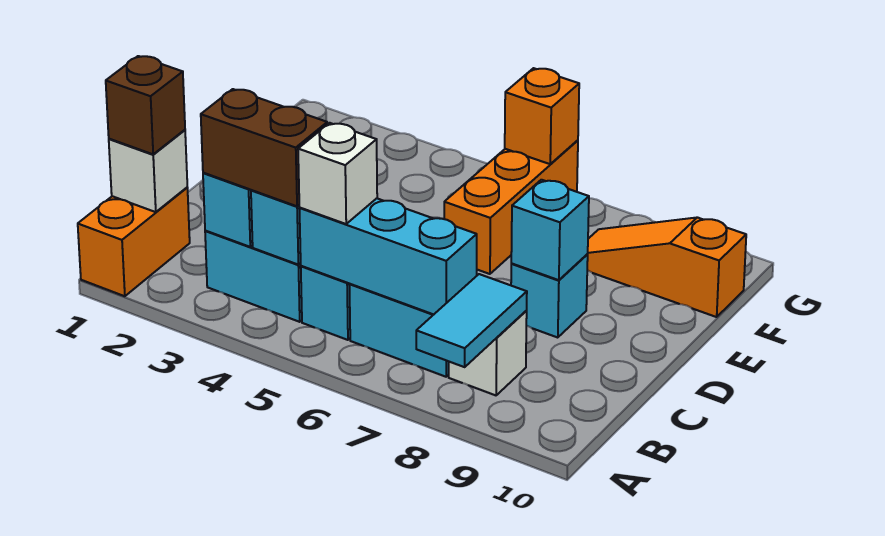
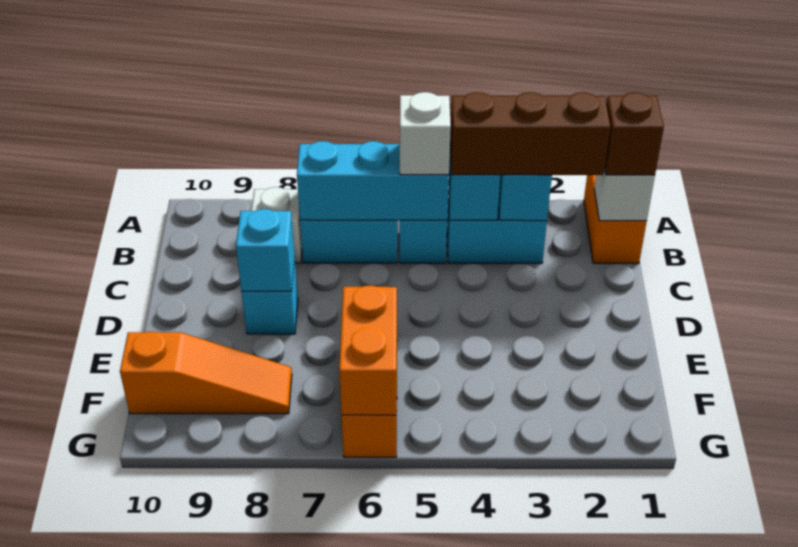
cyan tile A8:B8 level 2 -> none
brown brick B3:B4 level 3 -> brown brick B2:B4 level 3
orange brick G6 level 2 -> orange brick F6:G6 level 2

